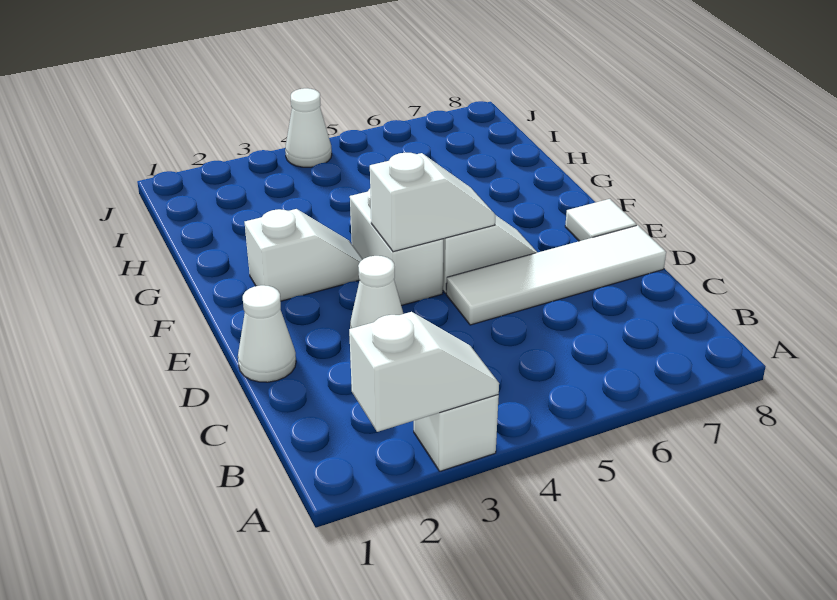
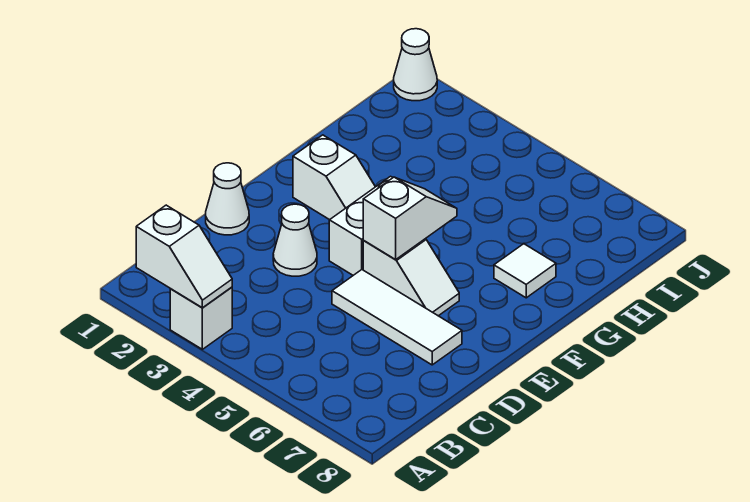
white tile D5:D8 level 1 -> white tile D5:D7 level 1
white slope E4:E5 level 2 top 4 -> white slope E5:F5 level 2 top E
white tile E8 level 1 -> white tile G7 level 1
white cone J4 level 1 -> white cone J1 level 1

